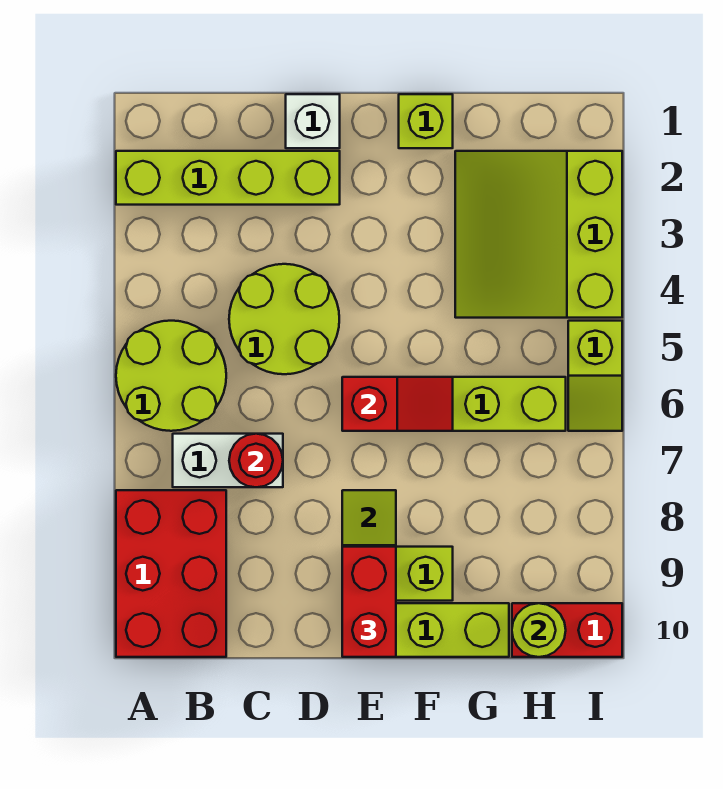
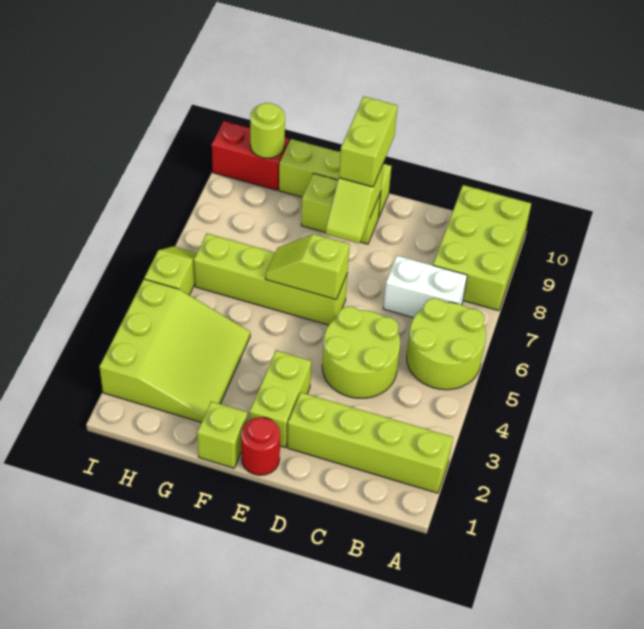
red brick A8:B10 level 1 -> lime brick A8:B10 level 1
red round brick C7 level 2 -> red round brick E1 level 1
white brick D1 level 1 -> none
none -> lime brick E2:E3 level 1
red slope E6:F6 level 2 top E -> lime slope E6:F6 level 2 top E
red brick E9:E10 level 3 -> lime brick E9:E10 level 3

